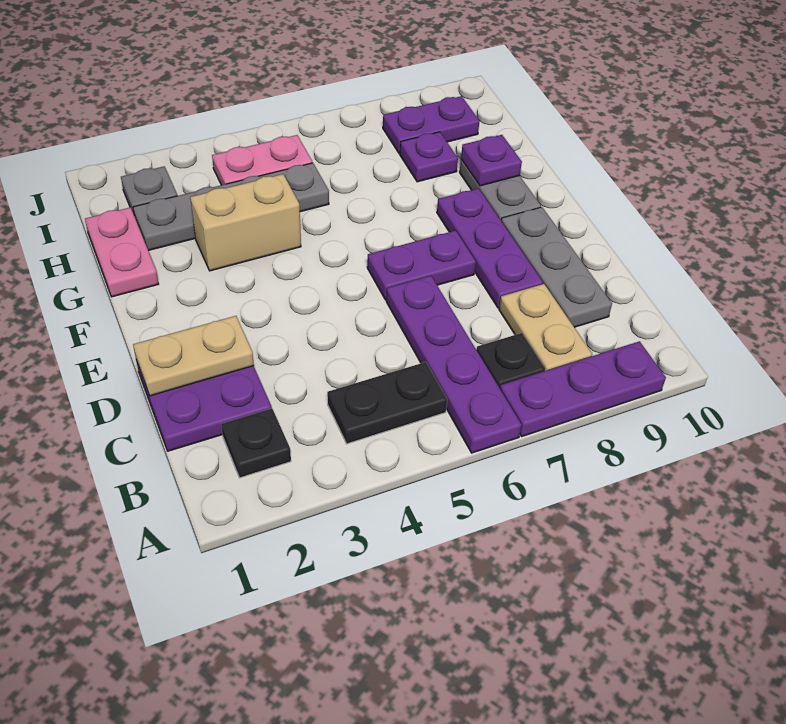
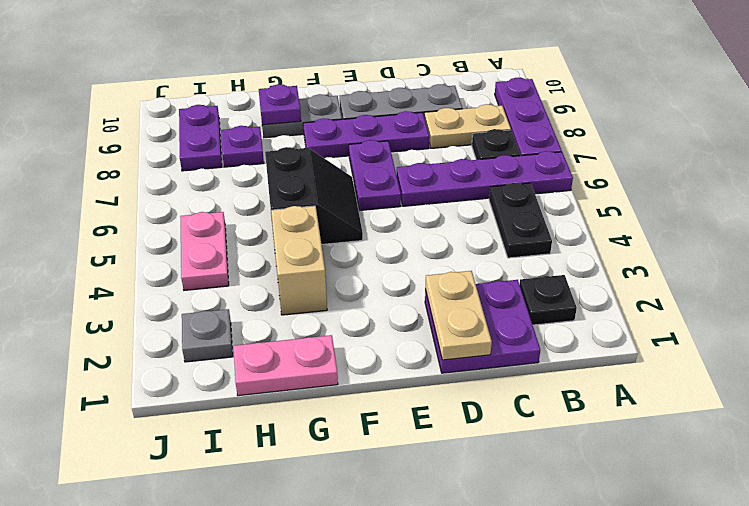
none -> black slope F5:G6 level 1 top G
grey plate H2:H5 level 1 -> none

